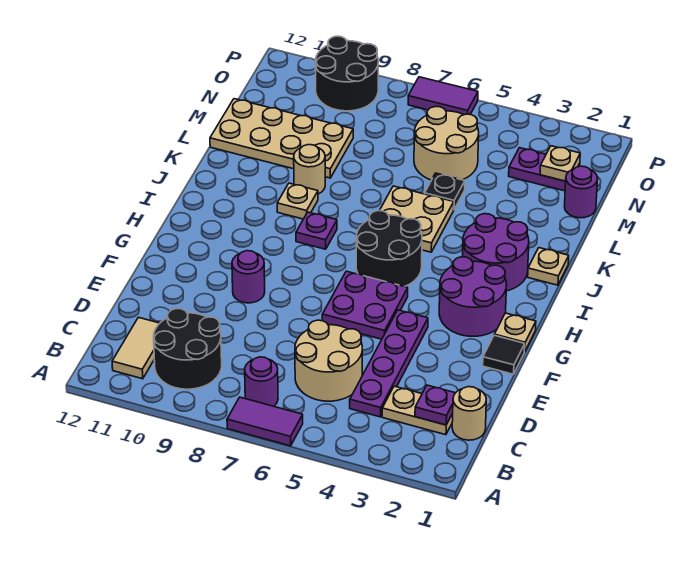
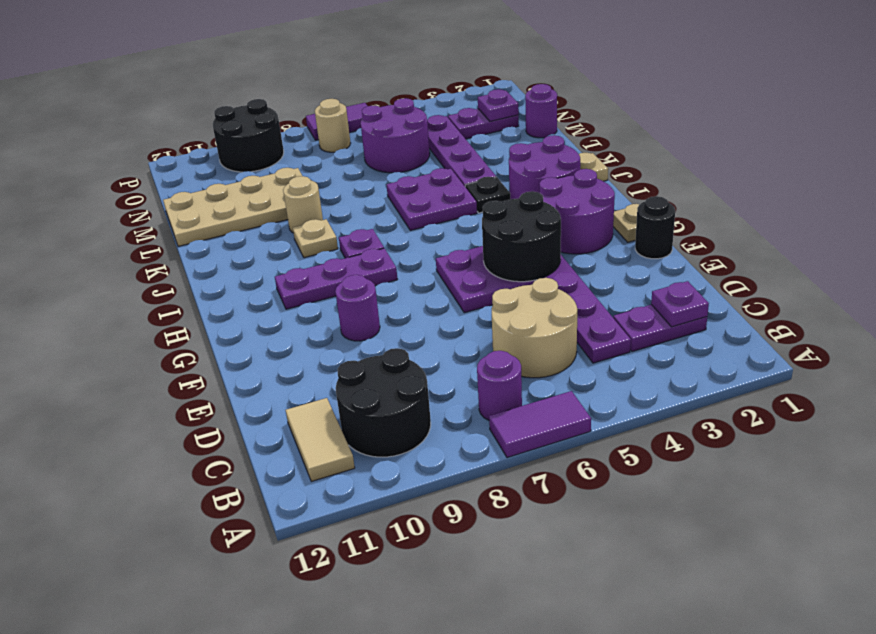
tan round brick C1 level 1 -> tan round brick O7 level 1
tan plate C2:C3 level 1 -> purple plate C2:C3 level 1
black tile F1 level 1 -> black round brick F1 level 1
black round brick H5:I6 level 1 -> black round brick F4:G5 level 2
none -> purple plate H8:H10 level 1
tan plate J5:K6 level 1 -> purple plate J5:K6 level 1
none -> purple plate K4:N4 level 1
black plate L5 level 1 -> black plate J4 level 1
tan round brick M5:N6 level 1 -> purple round brick M5:N6 level 1
tan plate N2 level 2 -> purple plate N2 level 2

